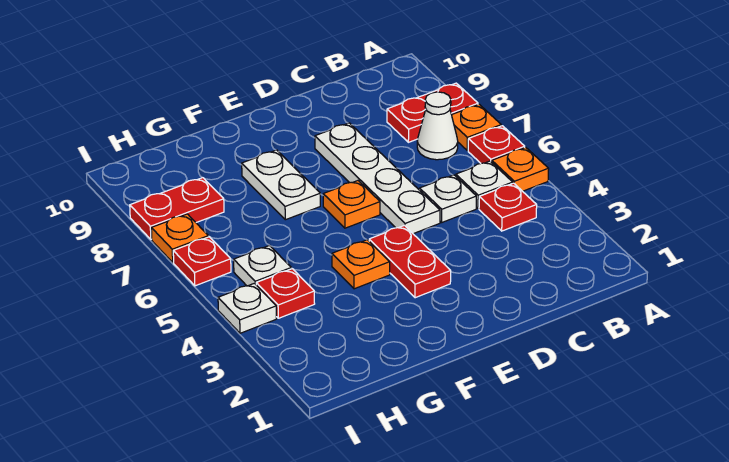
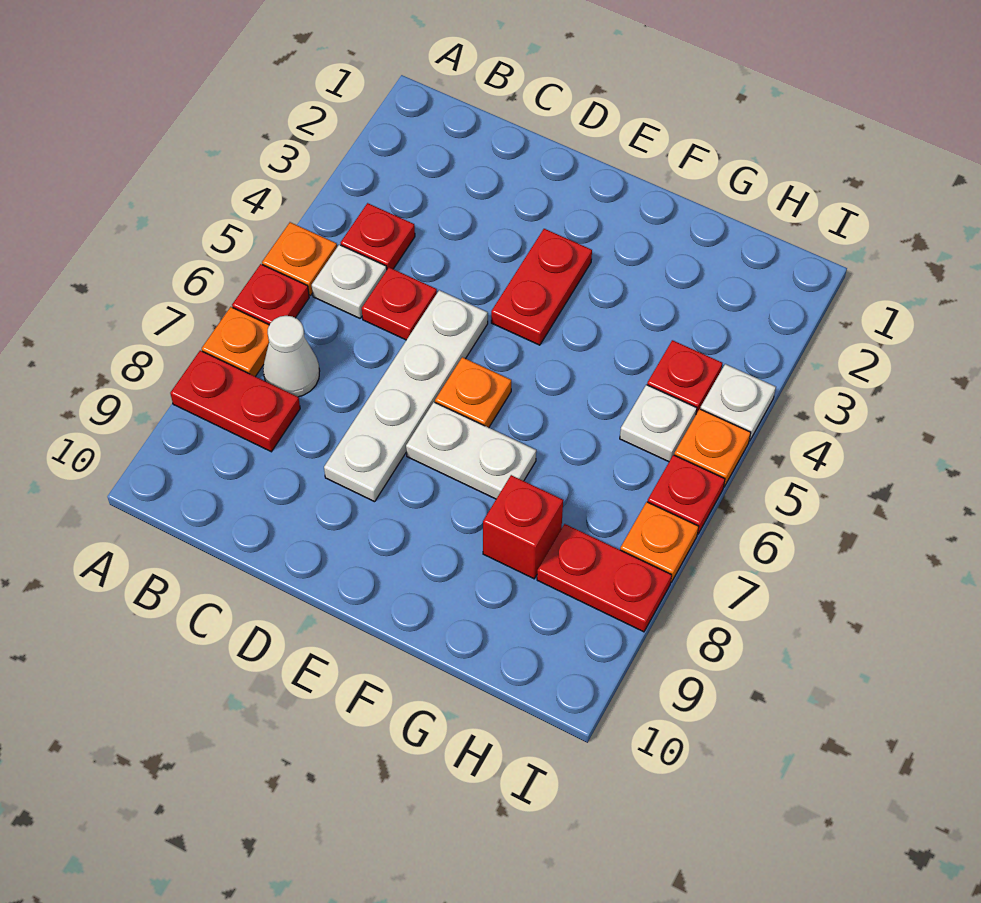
white plate C5 level 1 -> red plate C5 level 1
orange plate F4 level 1 -> orange plate I5 level 1
white plate F7:F8 level 1 -> white plate E7:F7 level 1
none -> red brick G8 level 1

